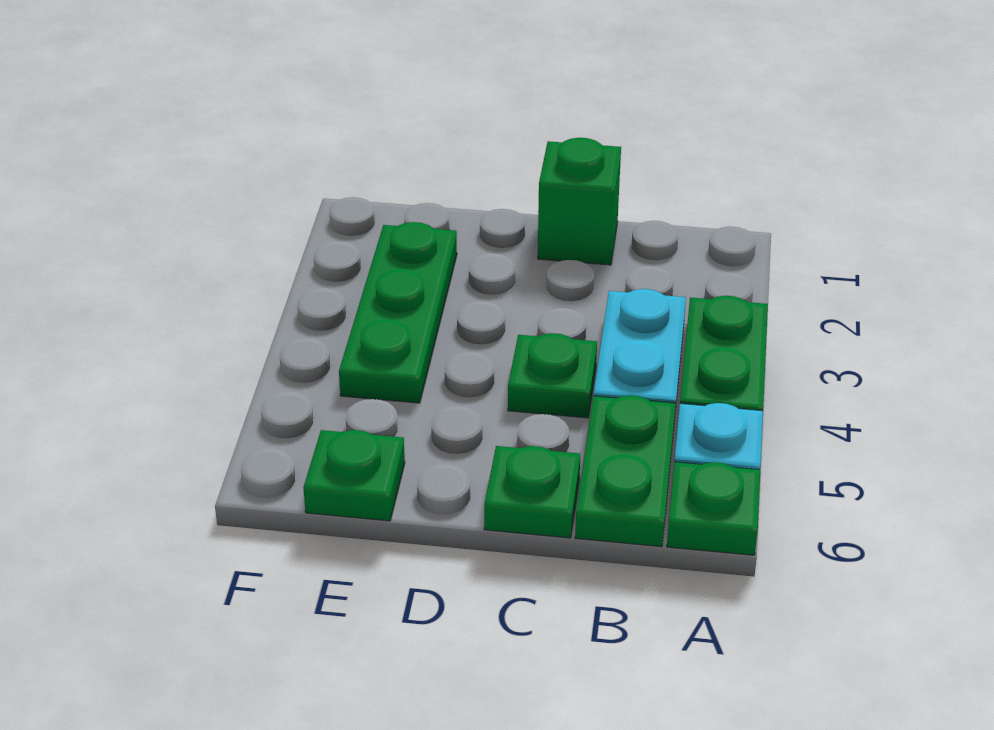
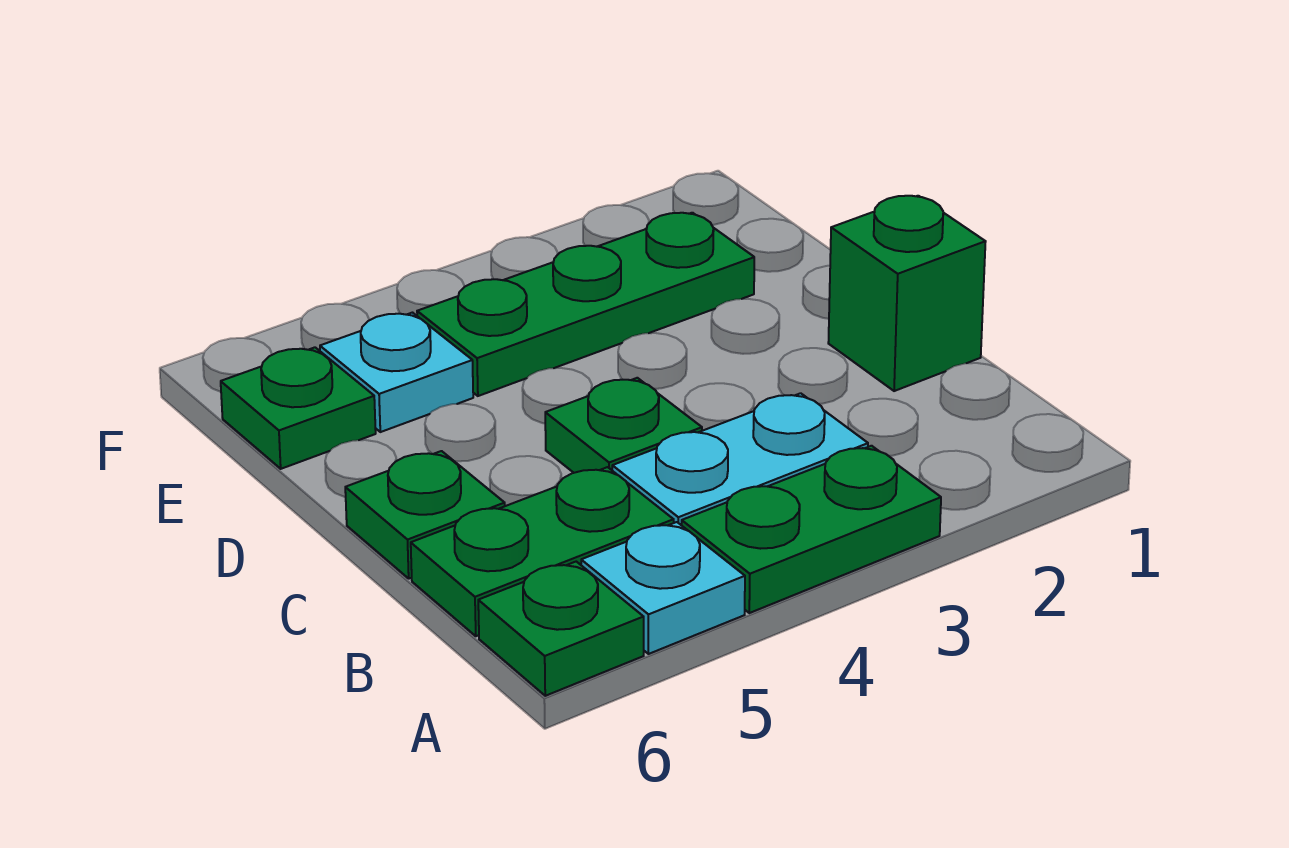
none -> cyan plate E5 level 1

